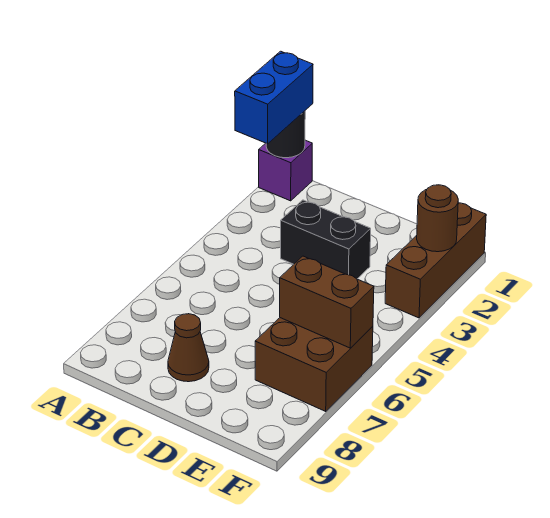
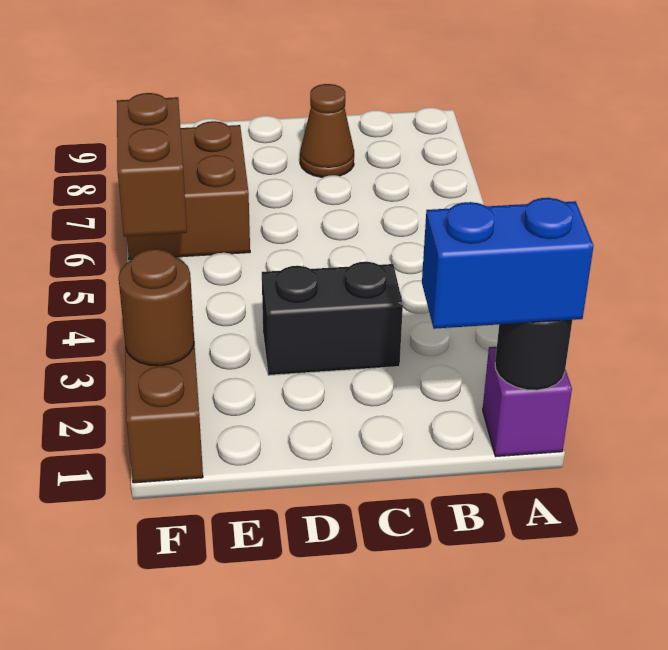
blue brick A1:A2 level 3 -> blue brick A1:B1 level 3
brown brick E6:F6 level 2 -> brown brick F5:F6 level 2

